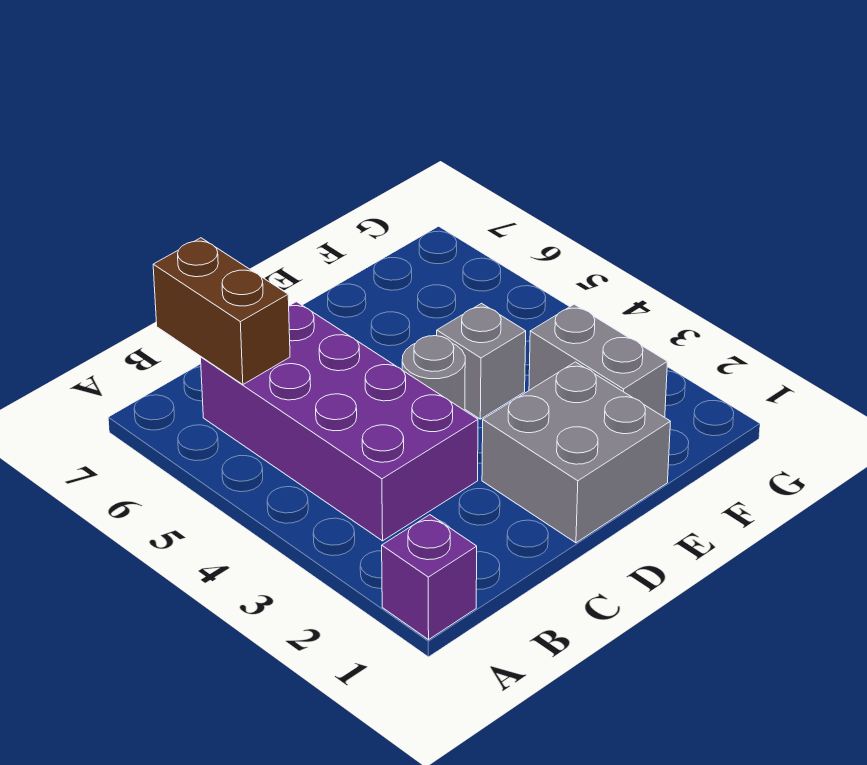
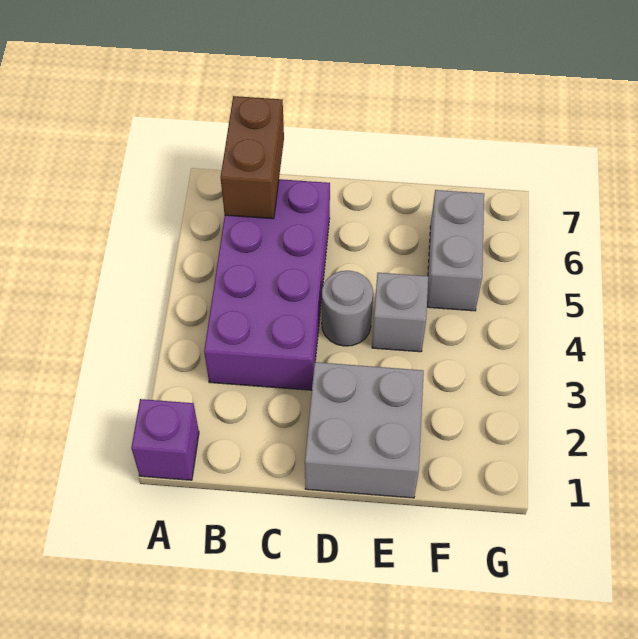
grey brick F2:F3 level 1 -> grey brick F5:F6 level 1

